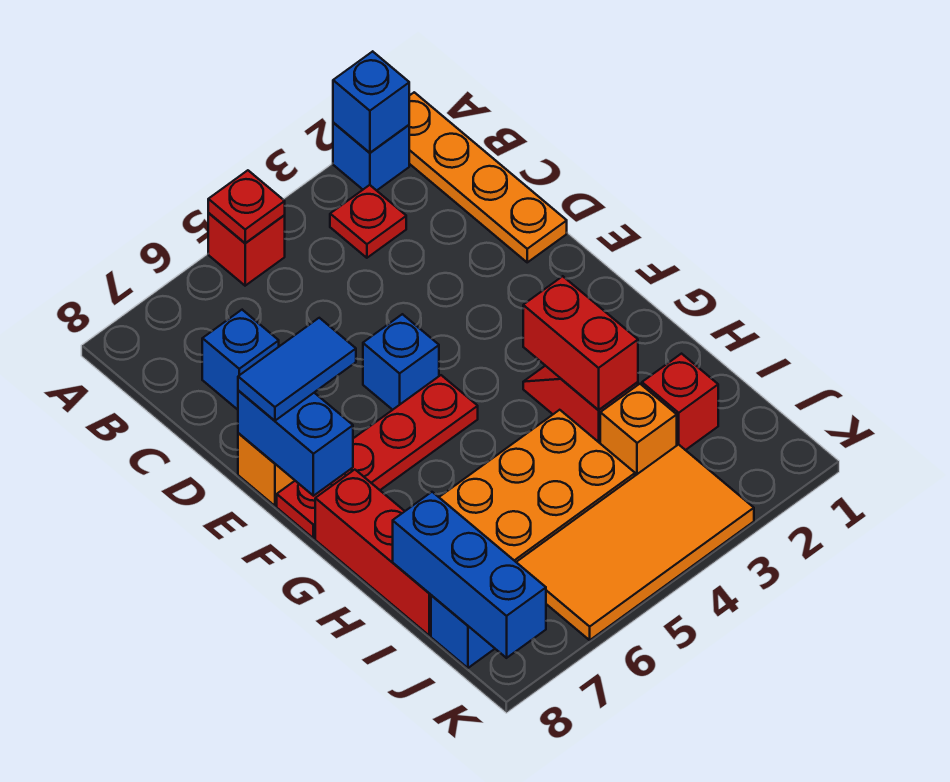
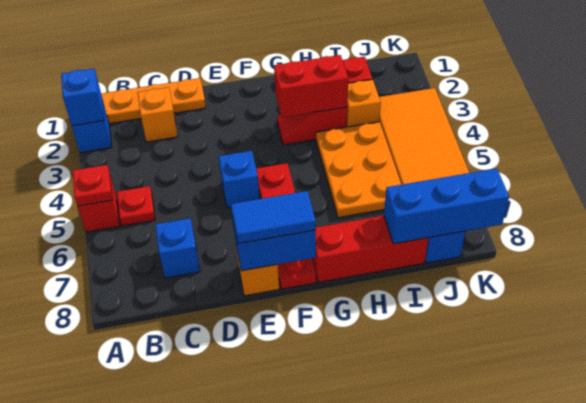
red plate B3 level 1 -> red plate B5 level 1
none -> orange brick C2 level 1
blue tile E7:E8 level 3 -> blue tile E8:F8 level 3

